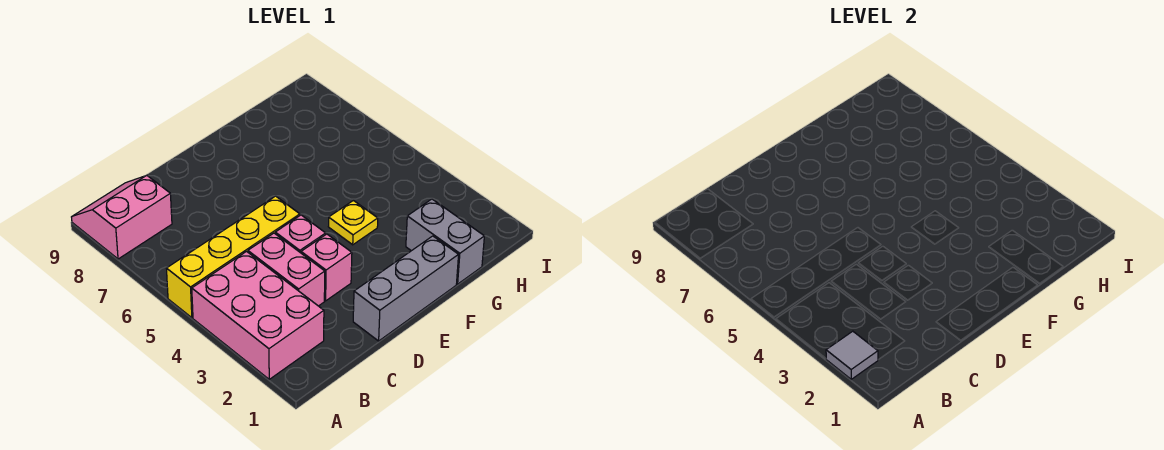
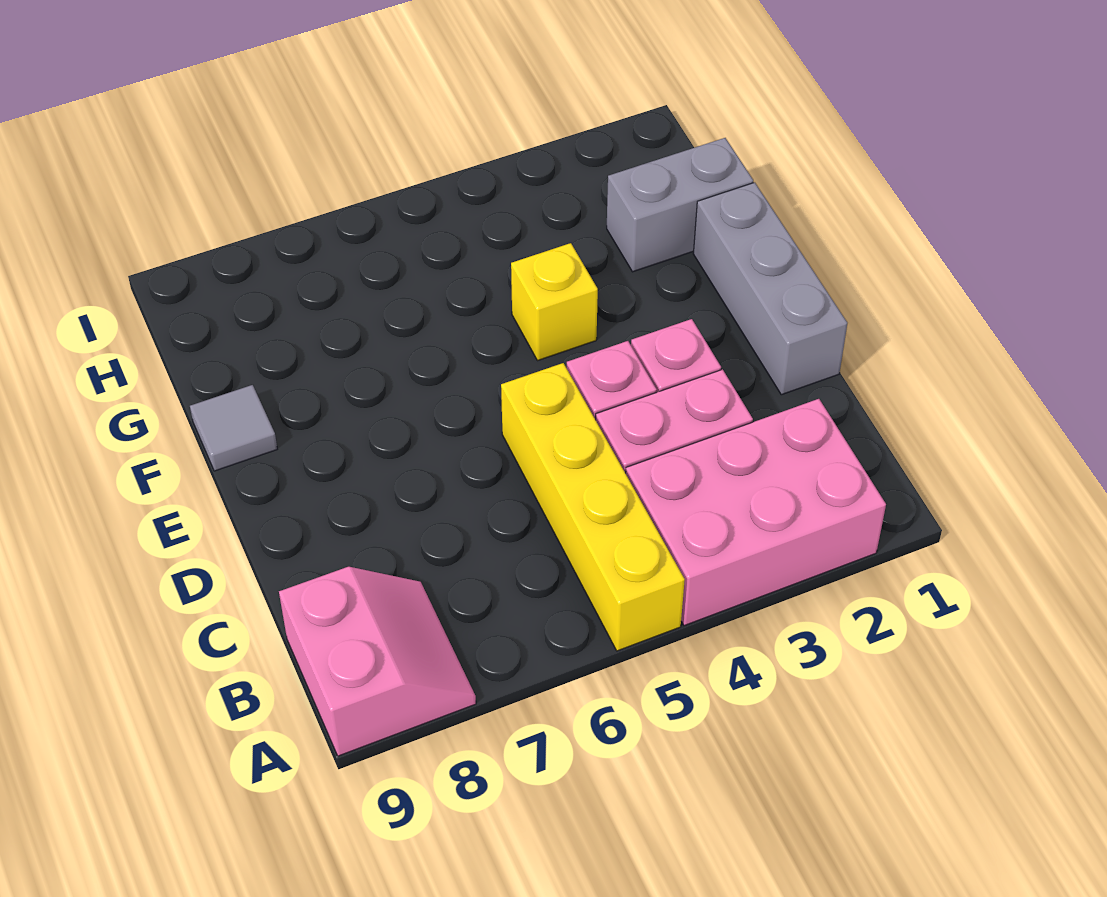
grey tile A2 level 2 -> grey tile F9 level 1
pink slope A8:B9 level 1 top 8 -> pink slope A8:B9 level 1 top 9
yellow plate F4 level 1 -> yellow brick F4 level 1

